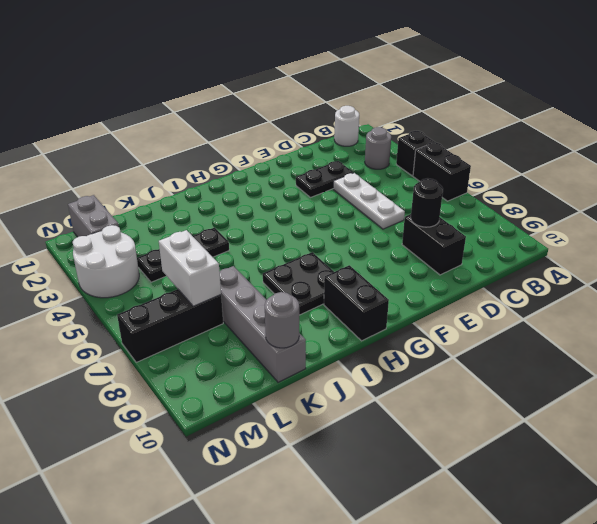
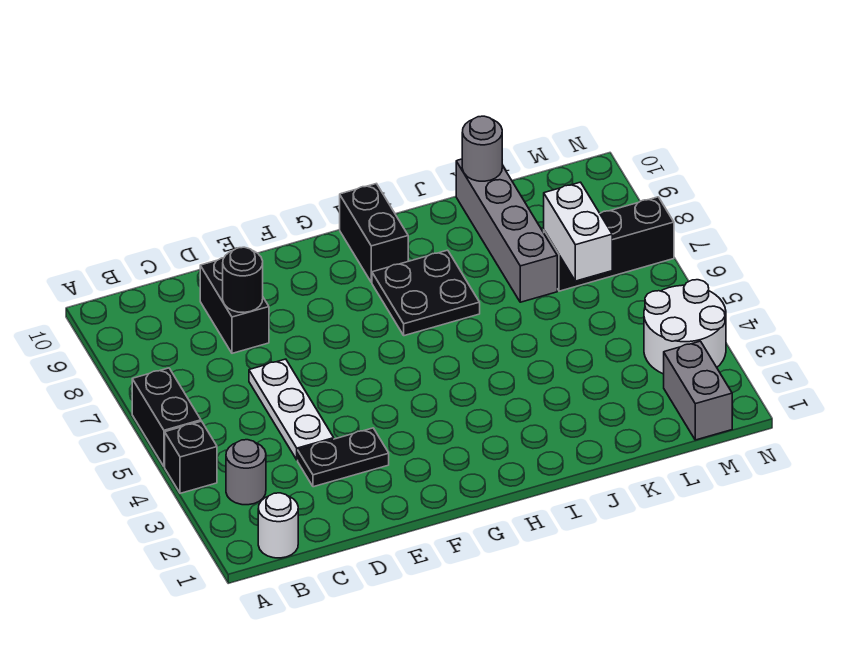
black plate J4:L4 level 1 -> none

